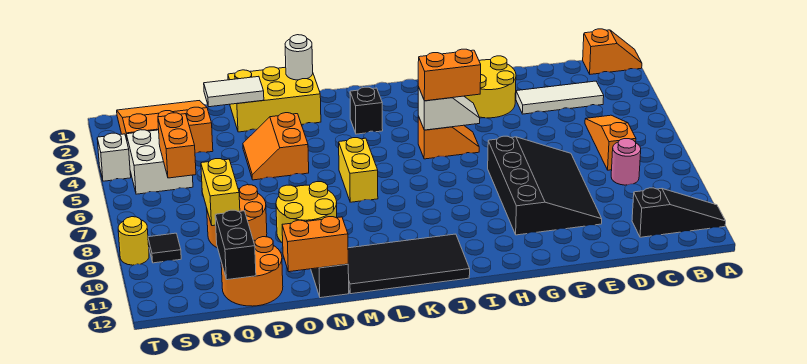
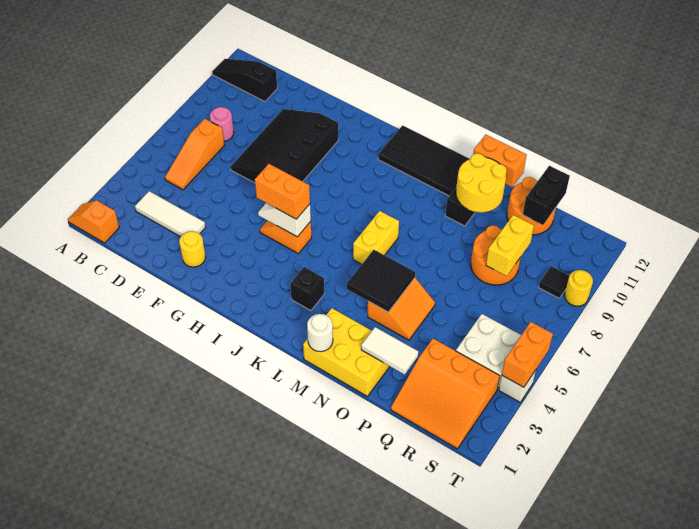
yellow round brick F2:G3 level 1 -> yellow round brick F2 level 1
none -> black tile M4:N5 level 2
orange brick R5:R6 level 2 -> orange brick T4:T5 level 2

